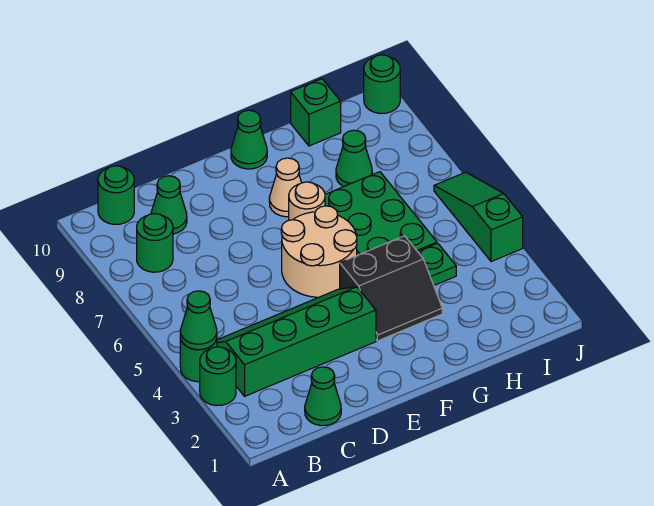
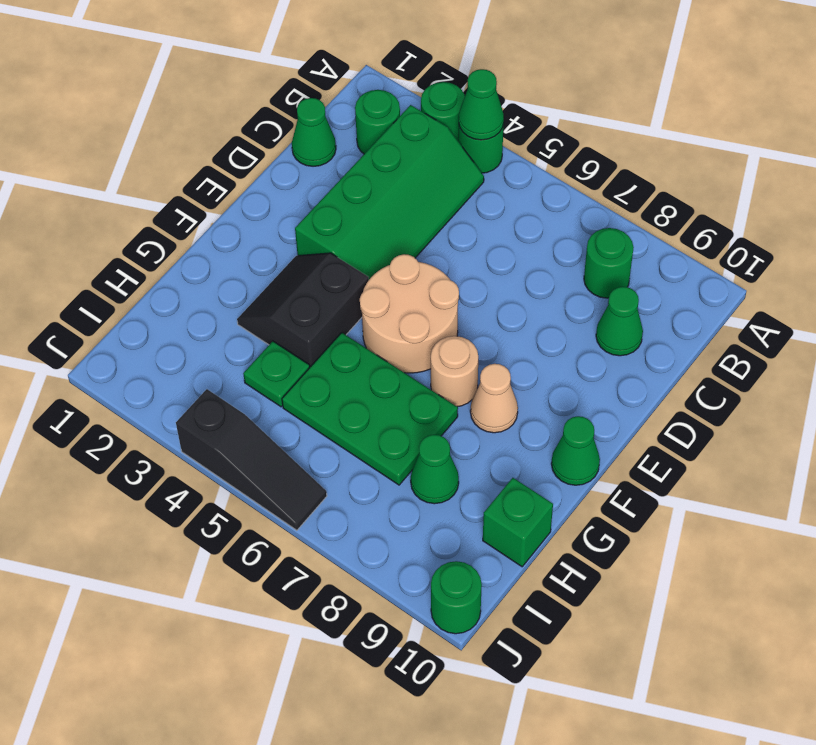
green round brick B10 level 1 -> green round brick B2 level 1
green slope J4:J6 level 1 top 4 -> black slope J4:J6 level 1 top 4

